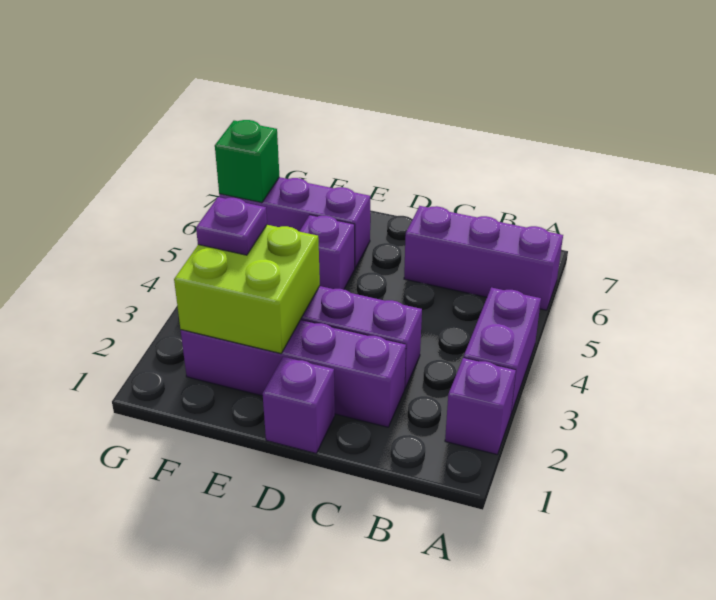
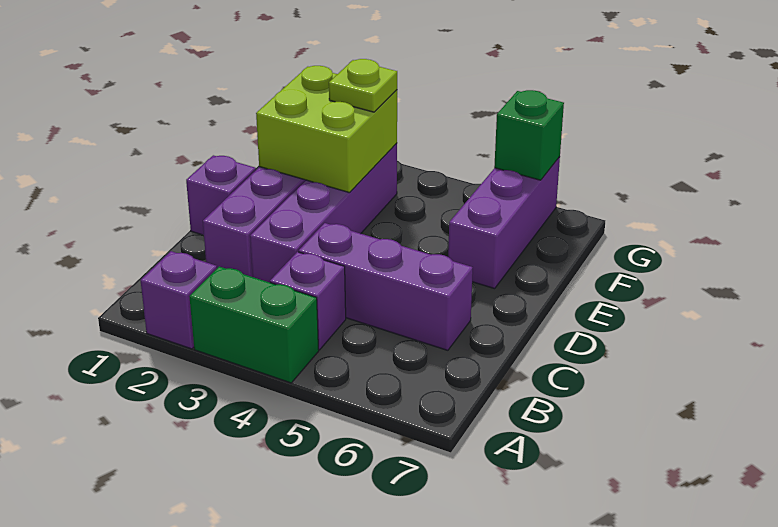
purple brick A3:A4 level 1 -> green brick A3:A4 level 1
purple brick A6:C6 level 1 -> purple brick C4:C6 level 1
purple brick E5 level 1 -> purple brick B4 level 1
purple plate F3 level 3 -> lime plate F3 level 3

